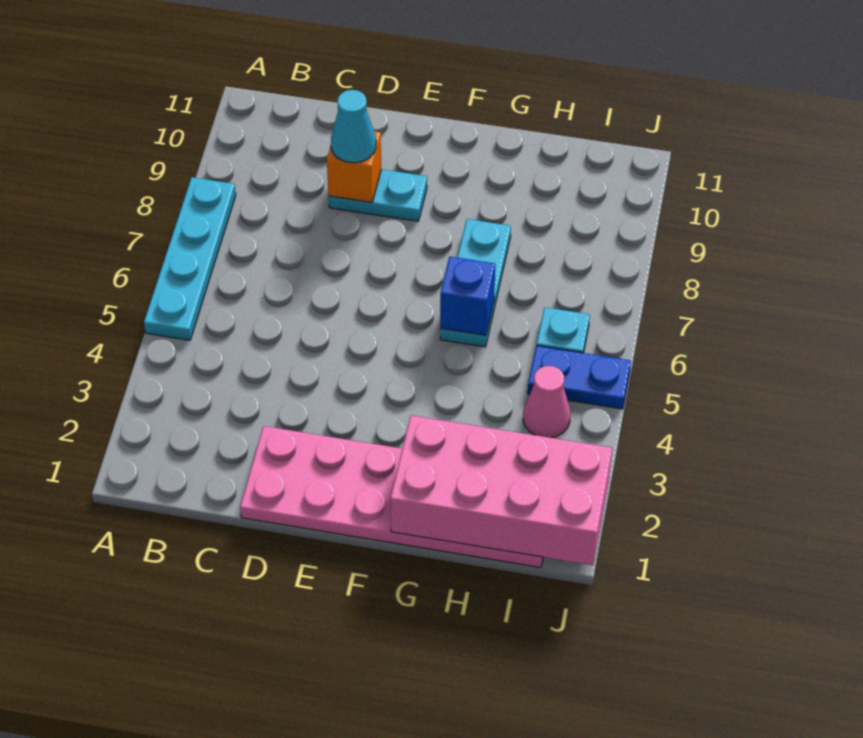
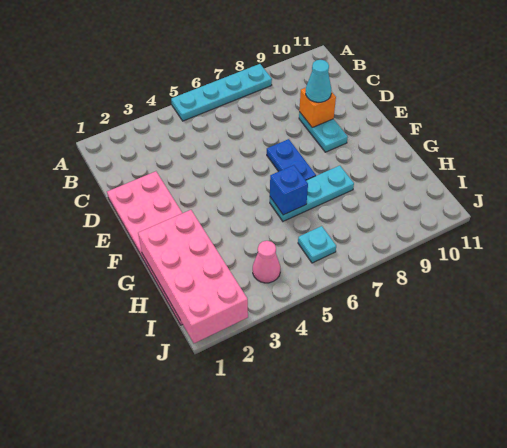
blue plate I5:J5 level 1 -> blue plate E7:F7 level 1

